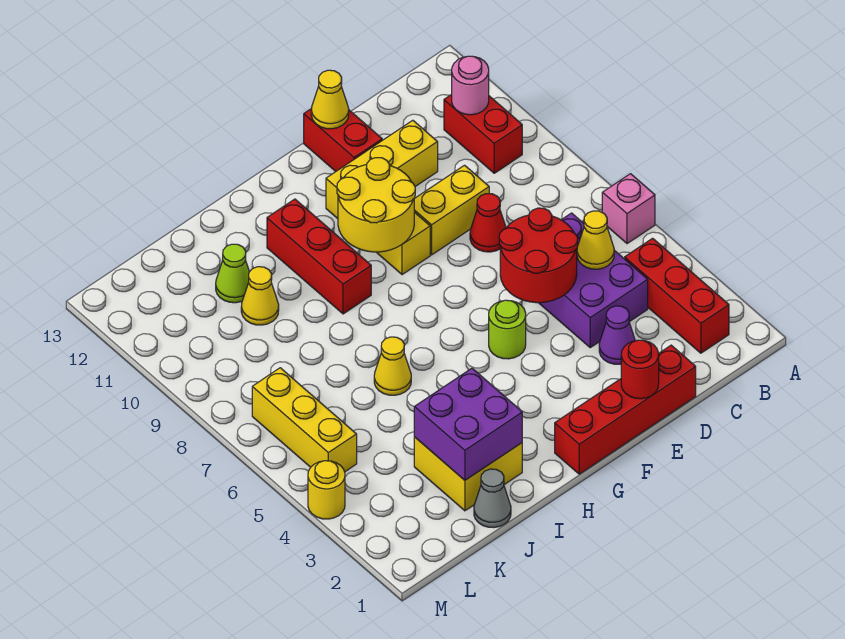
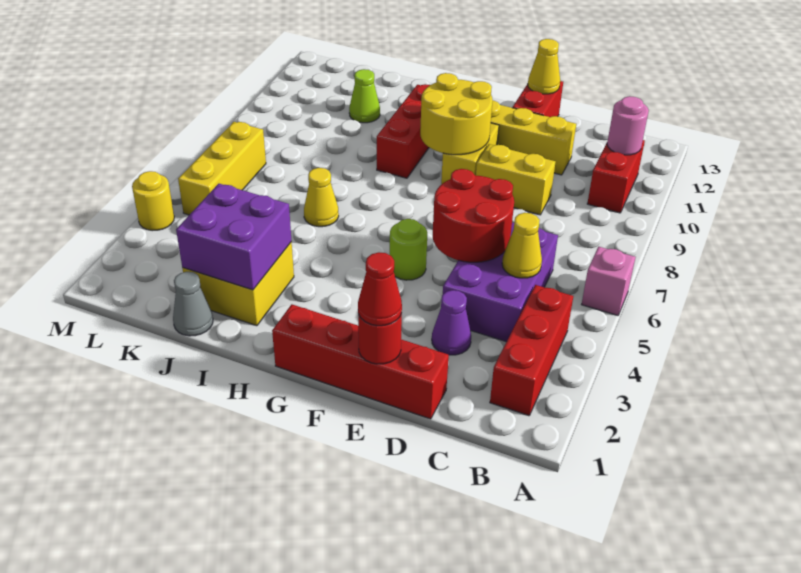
red cone D8 level 1 -> red cone E1 level 3
yellow cone J10 level 1 -> none

